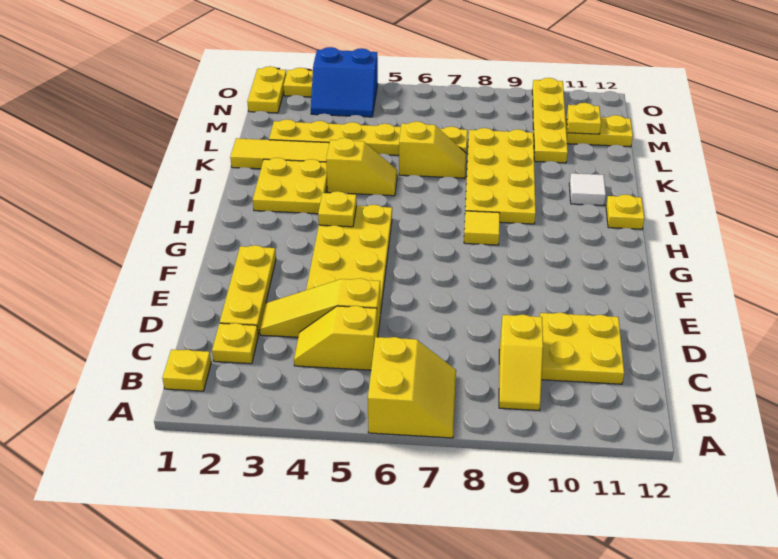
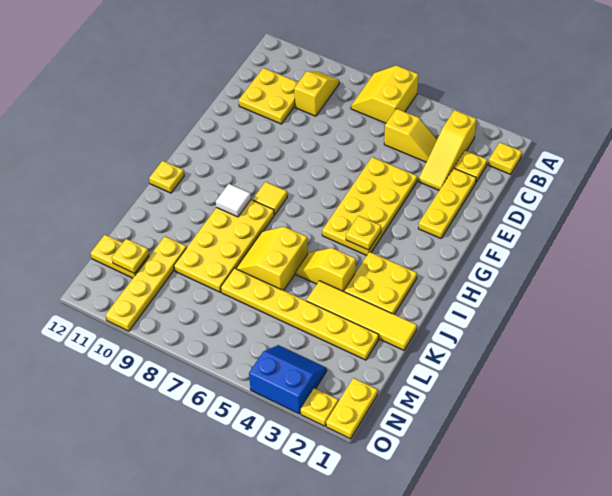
yellow slope D3:D5 level 1 top 5 -> yellow slope B3:D3 level 1 top B
white tile J11 level 1 -> white tile I9 level 2
yellow slope K6:K7 level 1 top 6 -> yellow slope J6:K7 level 1 top 6

